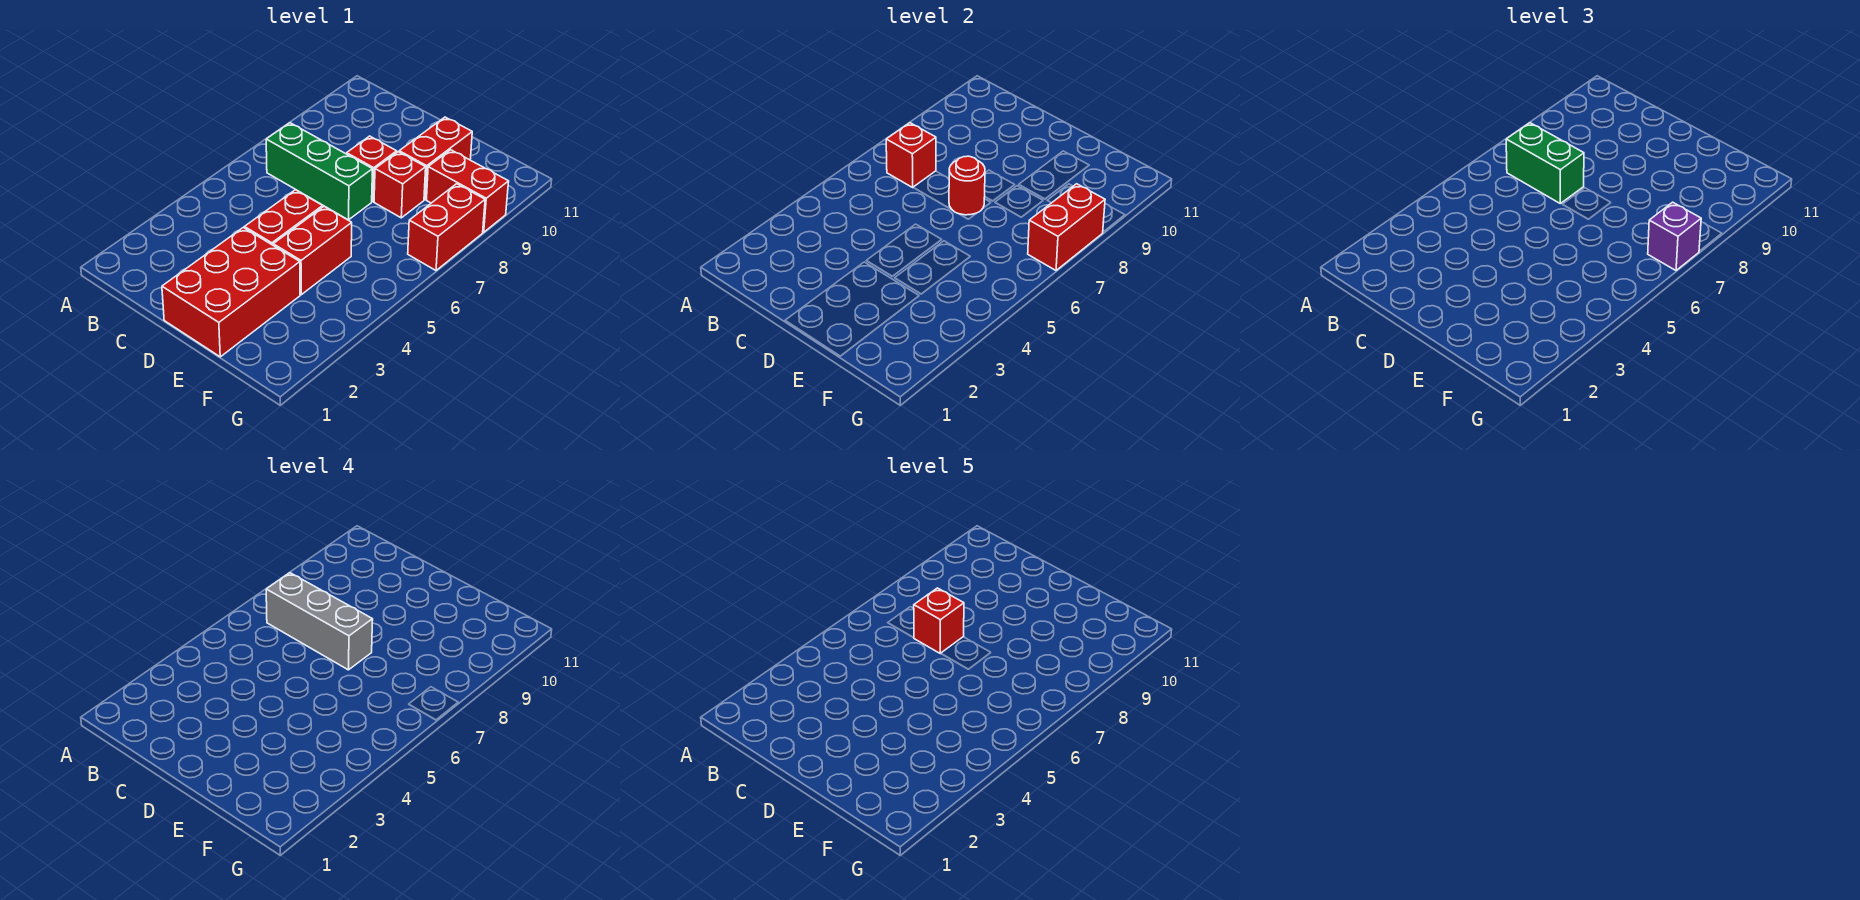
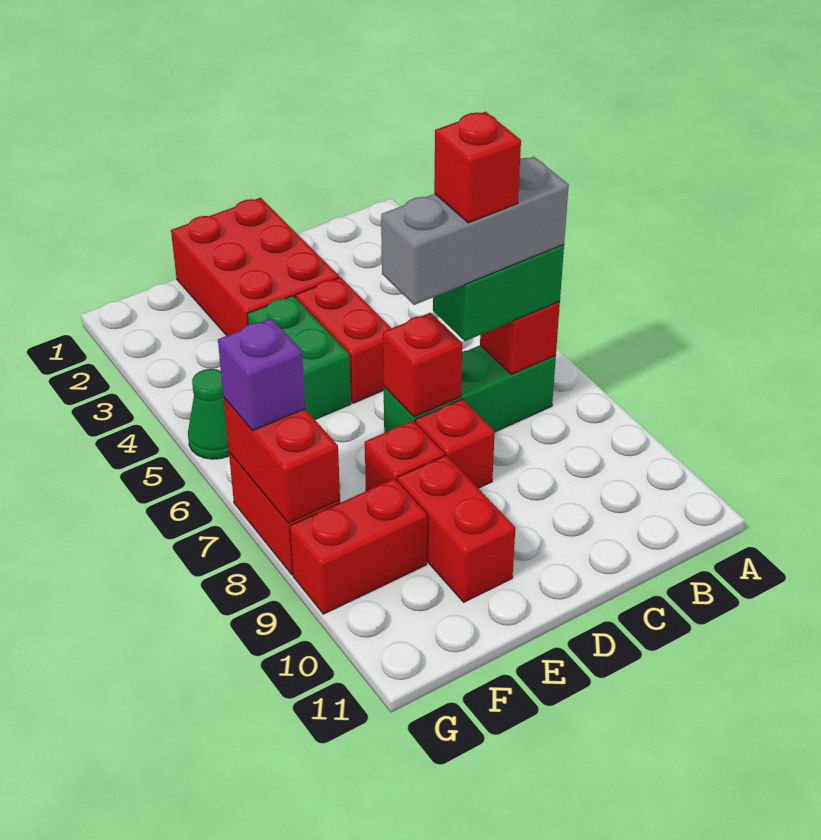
red round brick D7 level 2 -> red brick D7 level 2
red brick E4:E5 level 1 -> green brick E4:E5 level 1
none -> green cone G5 level 1

